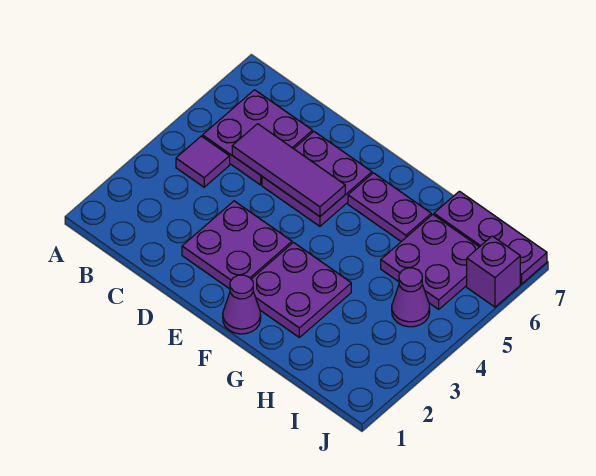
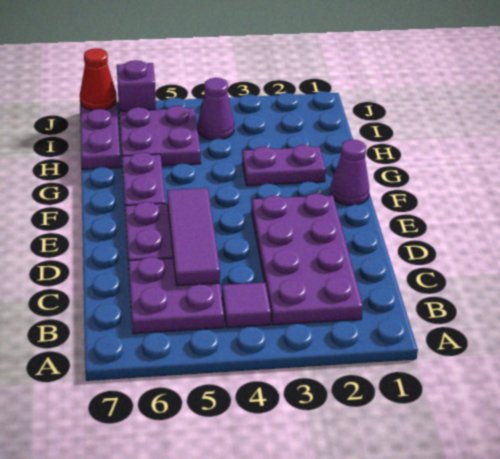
purple plate D2:E3 level 1 -> purple plate B2:E3 level 1
purple plate F2:G3 level 1 -> purple plate G2:G3 level 1
none -> red cone J7 level 2

